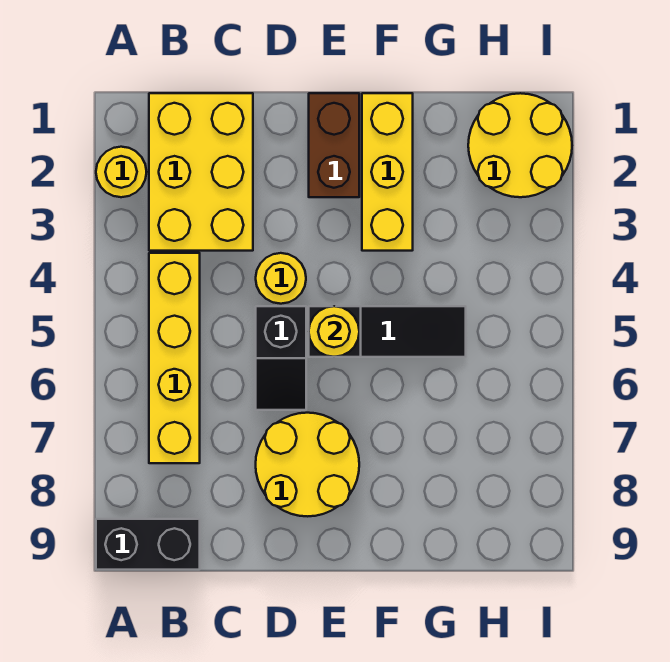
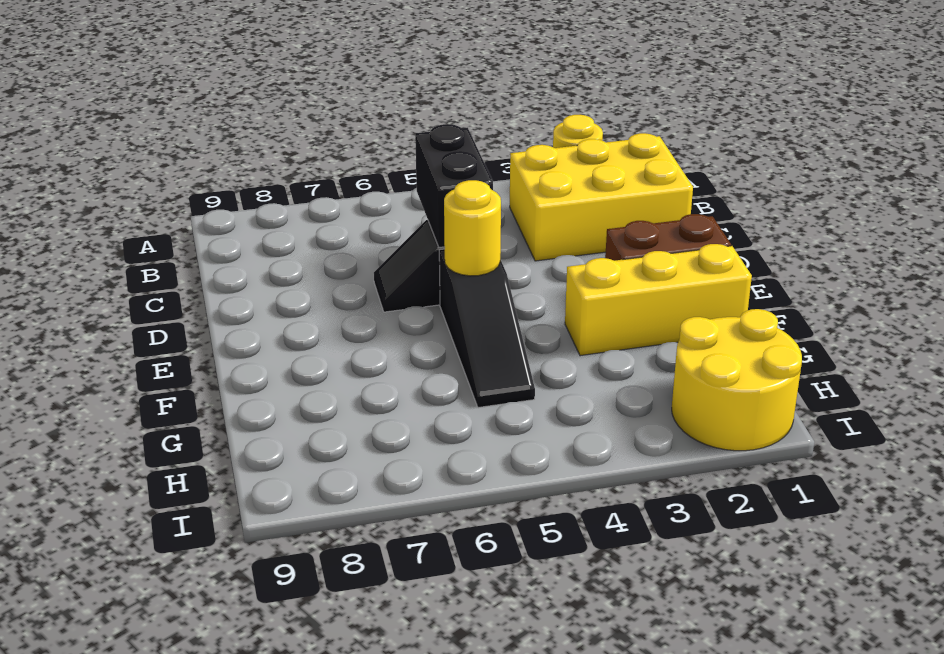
black brick A9:B9 level 1 -> black brick C5:D5 level 2
yellow brick B4:B7 level 1 -> none
yellow round brick D4 level 1 -> none
yellow round brick D7:E8 level 1 -> none

